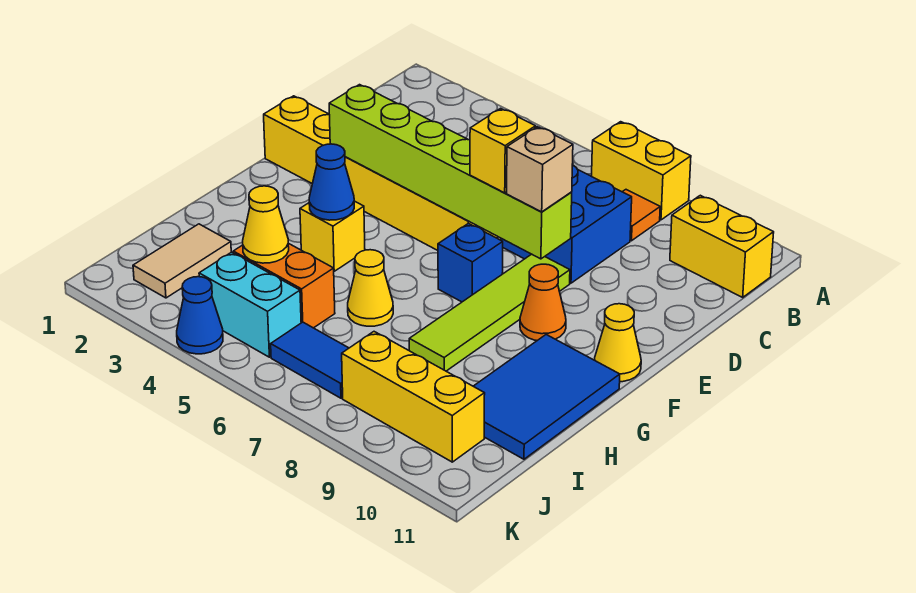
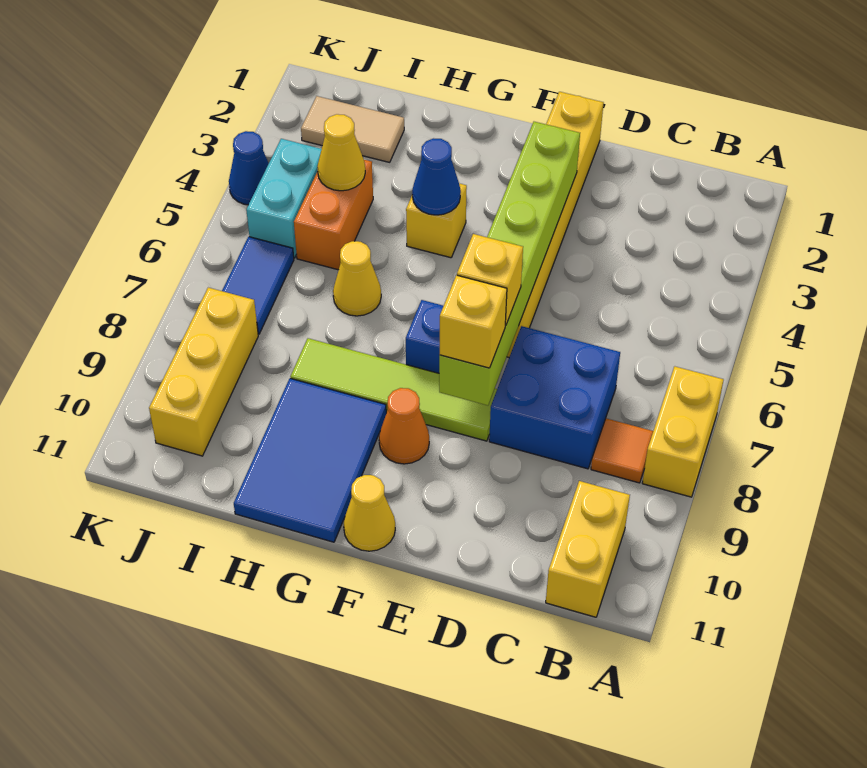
tan brick E8 level 3 -> yellow brick E8 level 3
blue tile G10:I11 level 1 -> blue tile G9:H11 level 1

